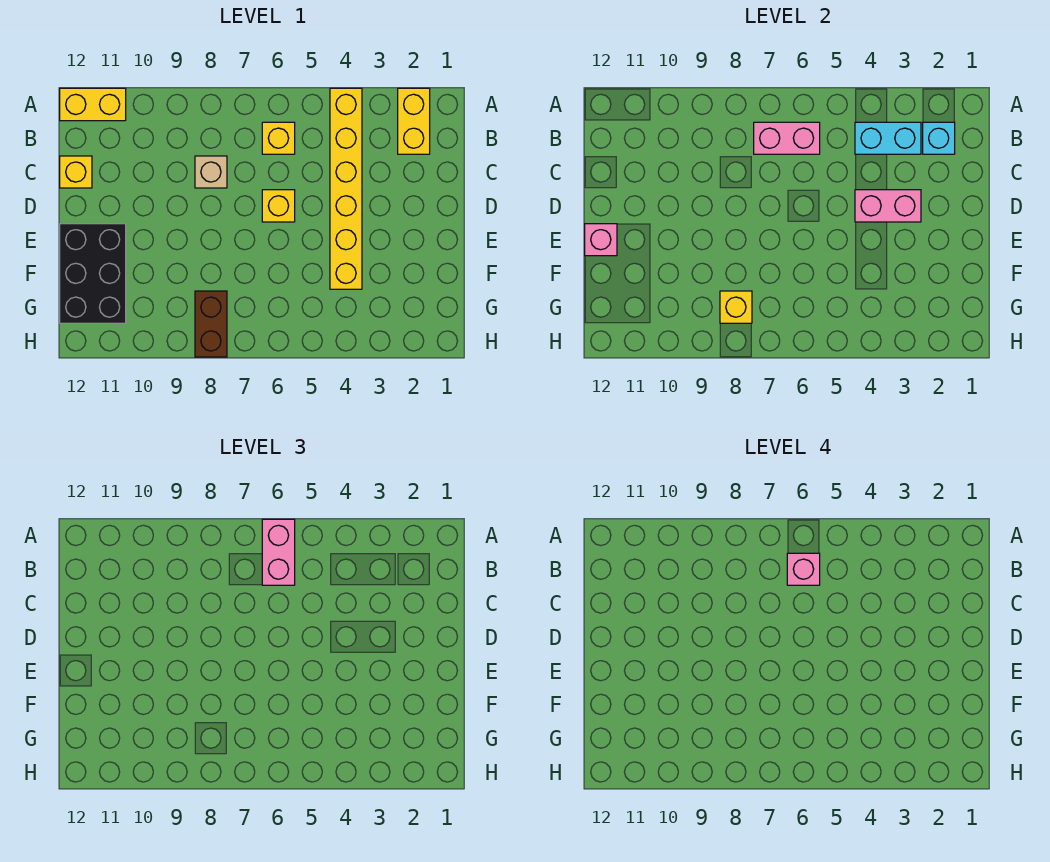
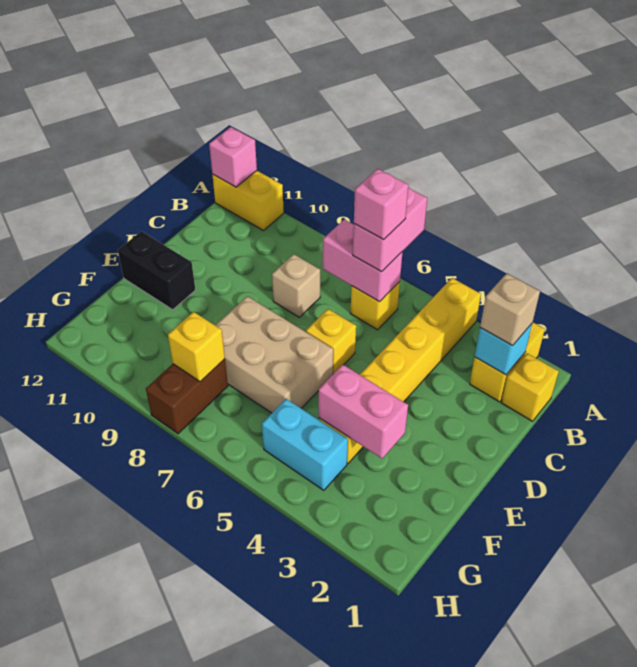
none -> tan brick B2 level 3
cyan brick B3:B4 level 2 -> cyan brick G4:G5 level 1
yellow brick C12 level 1 -> yellow brick B1 level 1
pink brick D3:D4 level 2 -> pink brick F3:F4 level 2
none -> tan brick E6:F8 level 1
black brick E11:G12 level 1 -> black brick E11:E12 level 1
pink brick E12 level 2 -> pink brick A12 level 2

